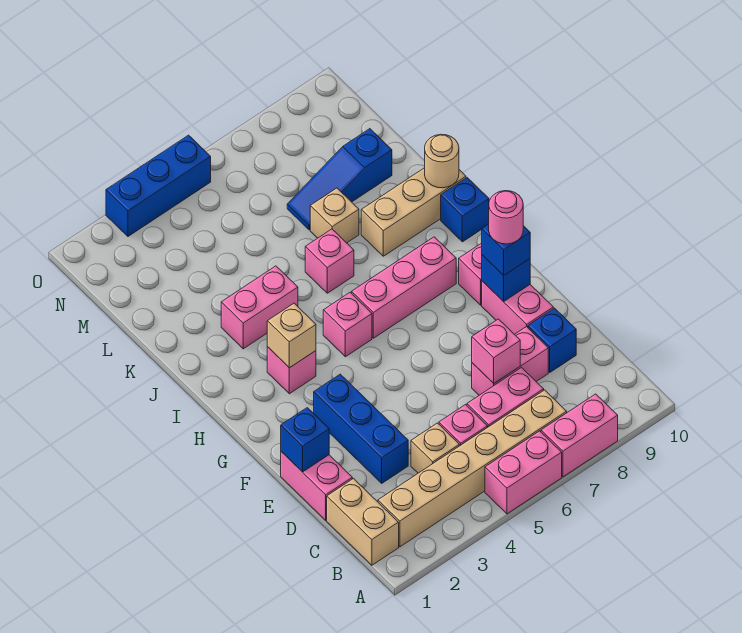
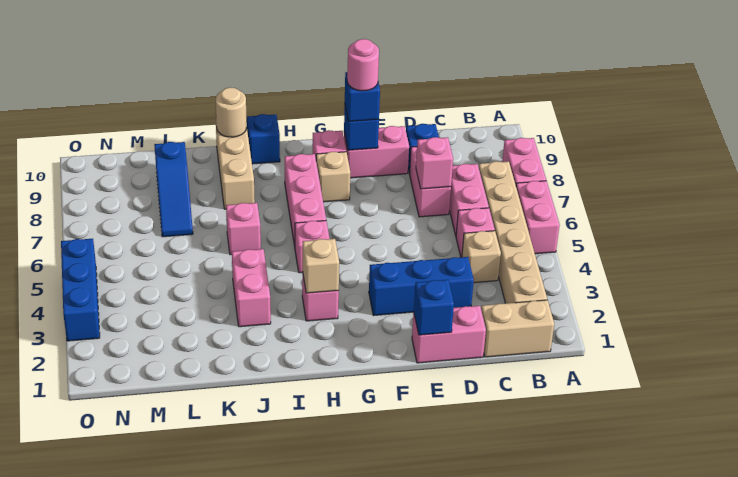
tan brick K7 level 1 -> tan brick G8 level 1

